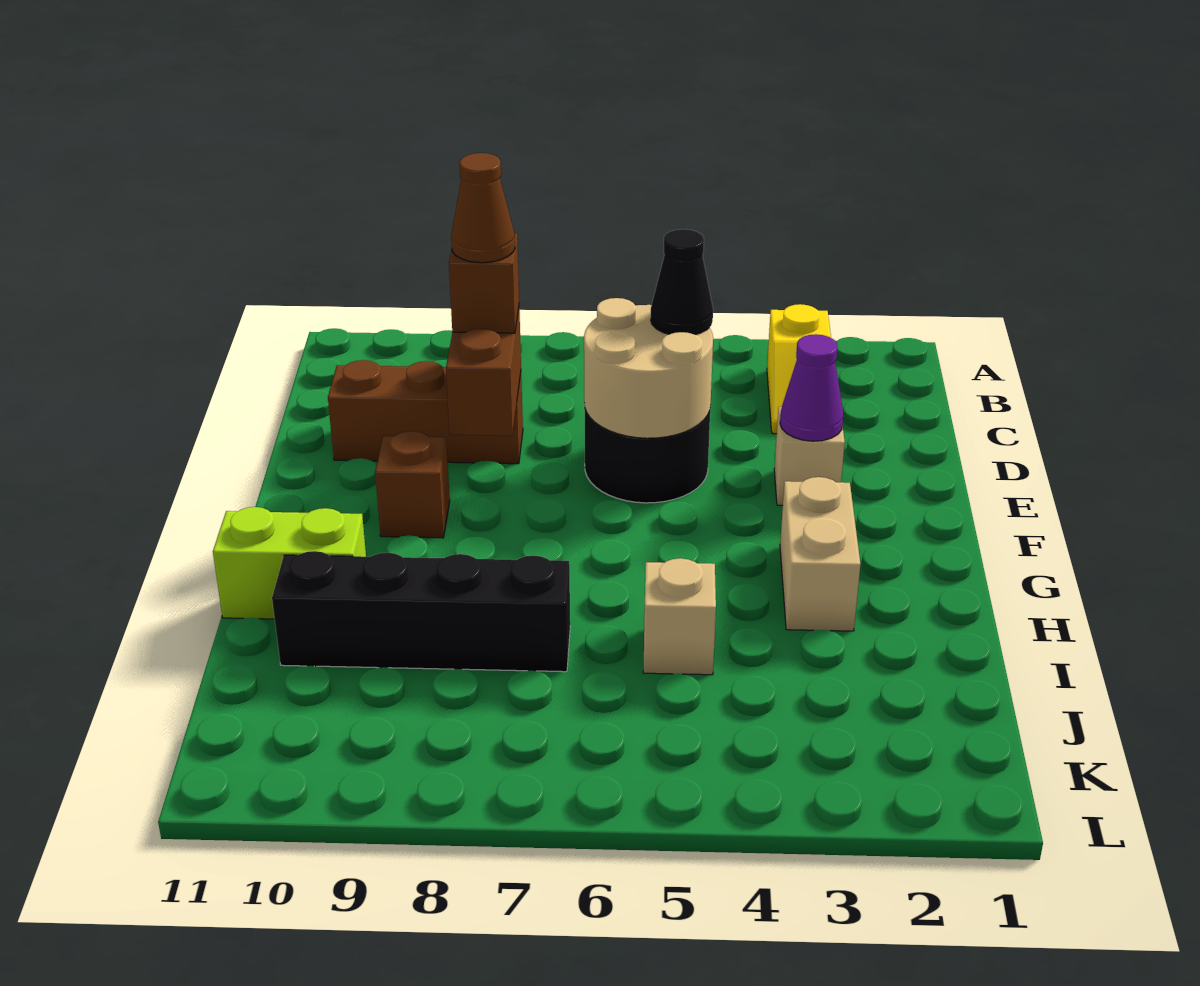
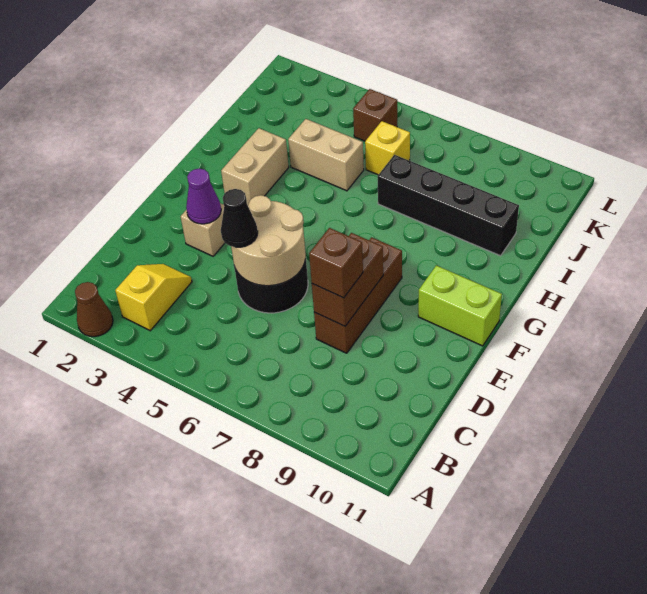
brown brick D8:D10 level 1 -> brown brick D8:F8 level 1
brown cone D8 level 4 -> brown cone A2 level 1
brown brick F9 level 1 -> brown brick K5 level 1
lime brick H10:H11 level 1 -> lime brick F10:F11 level 1
tan brick I5 level 1 -> tan brick I4:I5 level 1
none -> yellow brick J6 level 1

